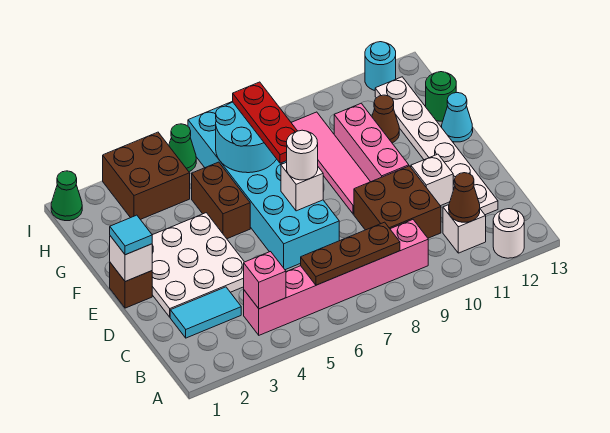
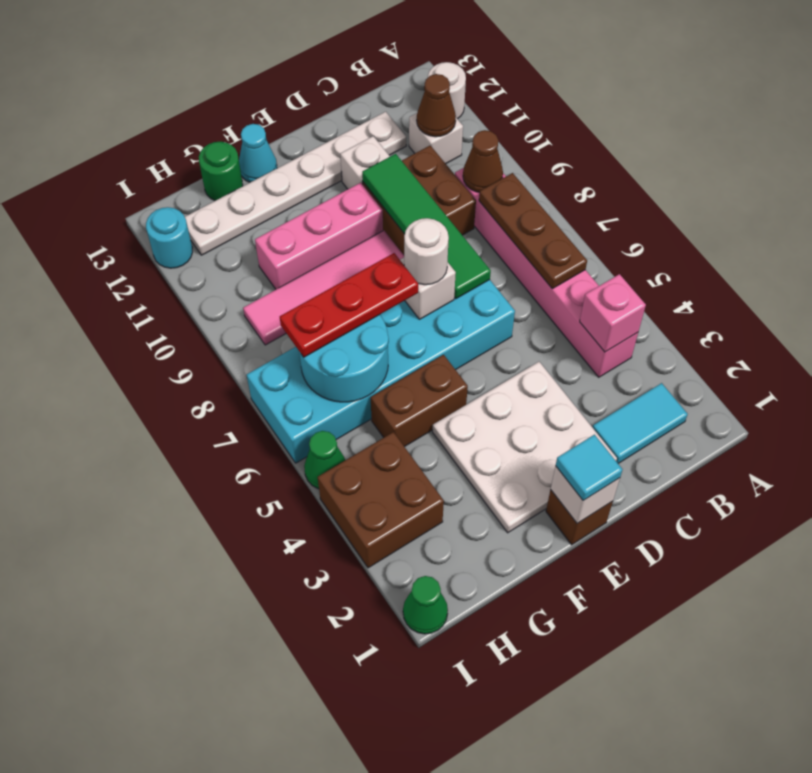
cyan tile C2:C3 level 1 -> cyan tile B2:C2 level 1
none -> green tile D7:D10 level 2
brown cone G11 level 1 -> brown cone B9 level 2

